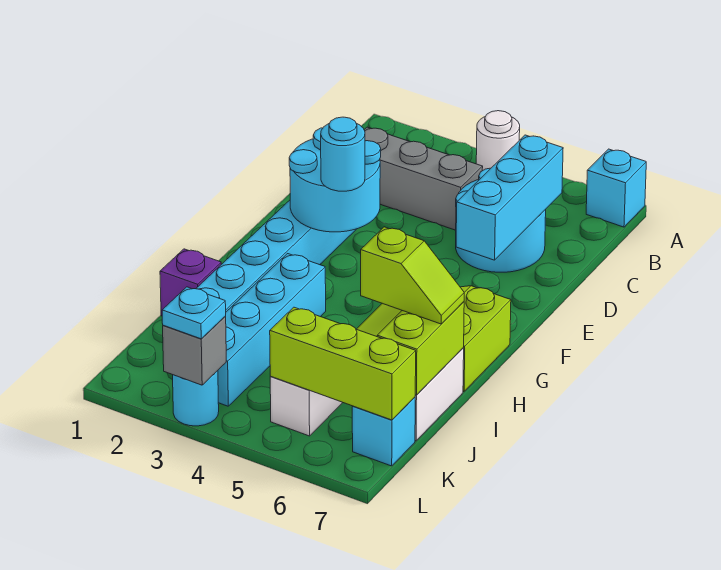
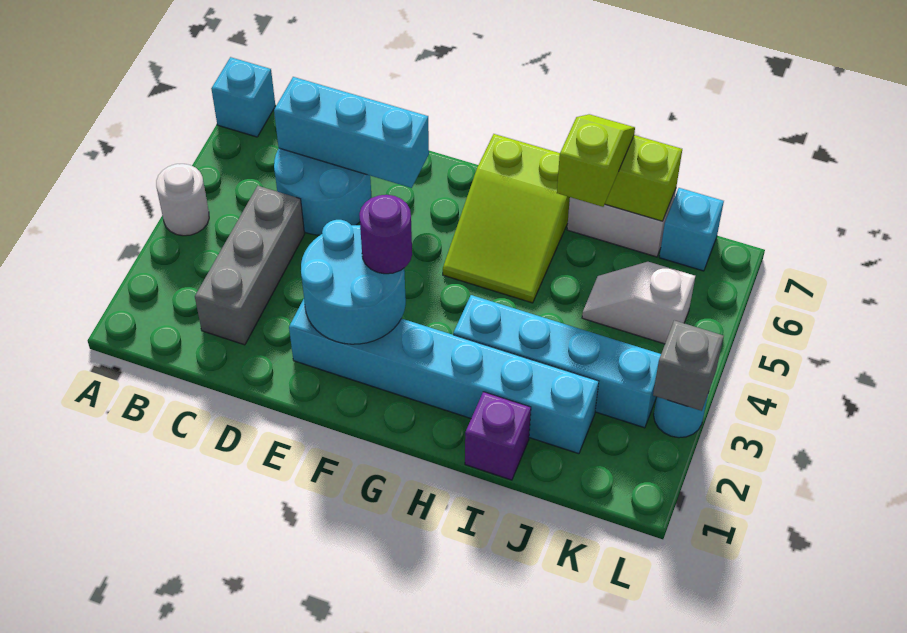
cyan round brick F3 level 3 -> purple round brick F3 level 3
lime brick K5:K7 level 2 -> none
cyan plate L3 level 3 -> none

